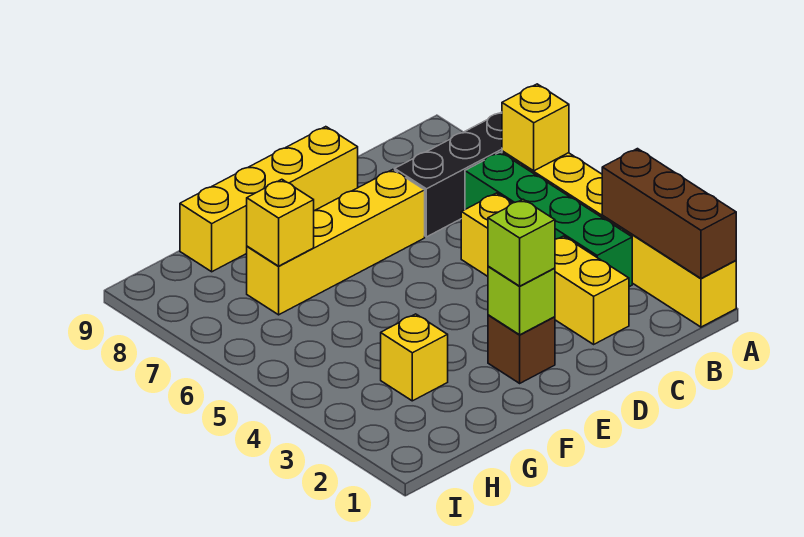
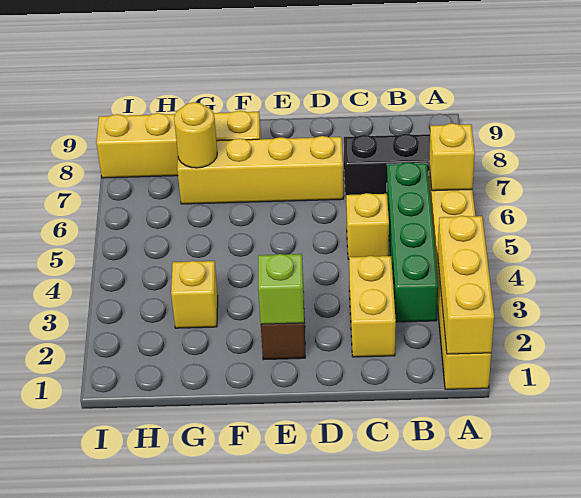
brown brick A1:A3 level 2 -> yellow brick A1:A3 level 2
yellow brick D9:G9 level 1 -> yellow brick F8:I8 level 1
lime brick E2 level 3 -> none
yellow brick G7 level 2 -> yellow round brick G7 level 2

